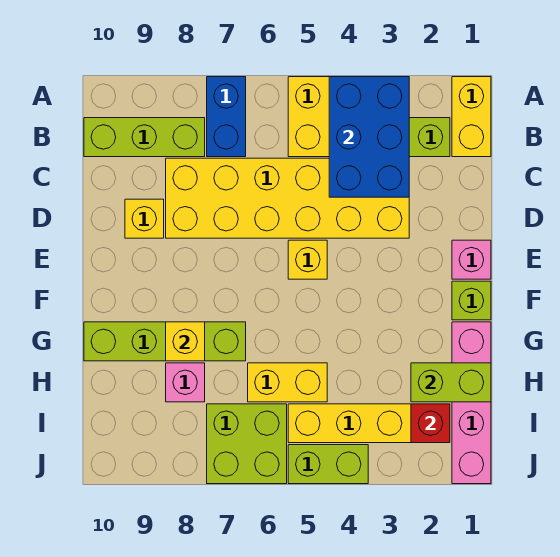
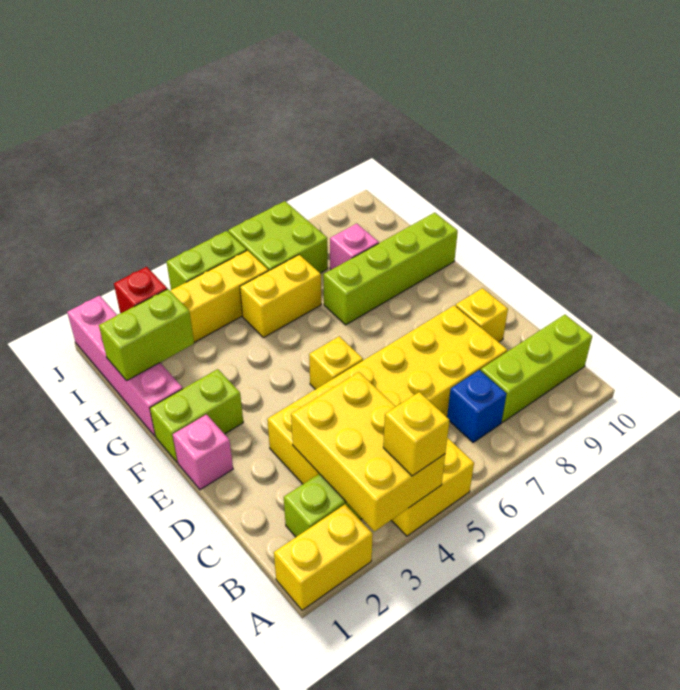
yellow brick A1:B1 level 1 -> yellow brick A1:A2 level 1
blue brick A3:C4 level 2 -> yellow brick A3:C4 level 2
blue brick A7:B7 level 1 -> blue brick B7 level 1
lime brick F1 level 1 -> lime brick F1:F2 level 1
yellow brick G8 level 2 -> yellow brick A4 level 3

